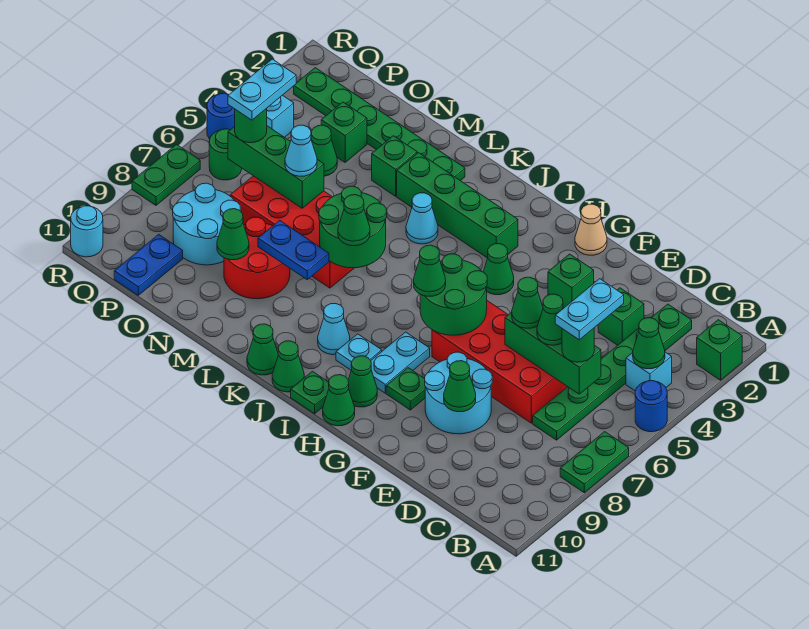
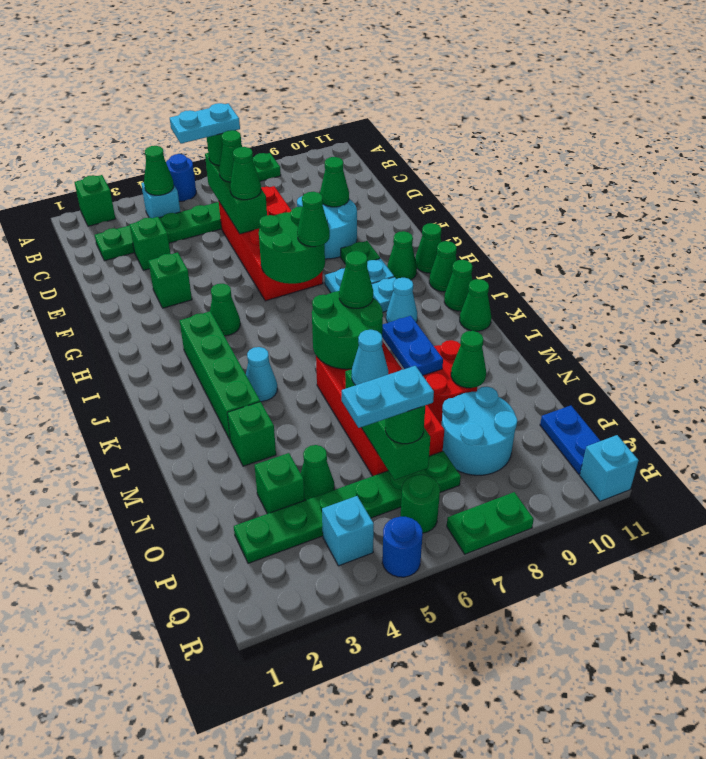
tan cone G1 level 1 -> none
green plate I11 level 1 -> green cone I11 level 1
green plate L2:Q2 level 1 -> green plate P2:P7 level 1
blue plate P10:P11 level 1 -> blue plate P11:Q11 level 1
cyan round brick R11 level 1 -> cyan brick R11 level 1

